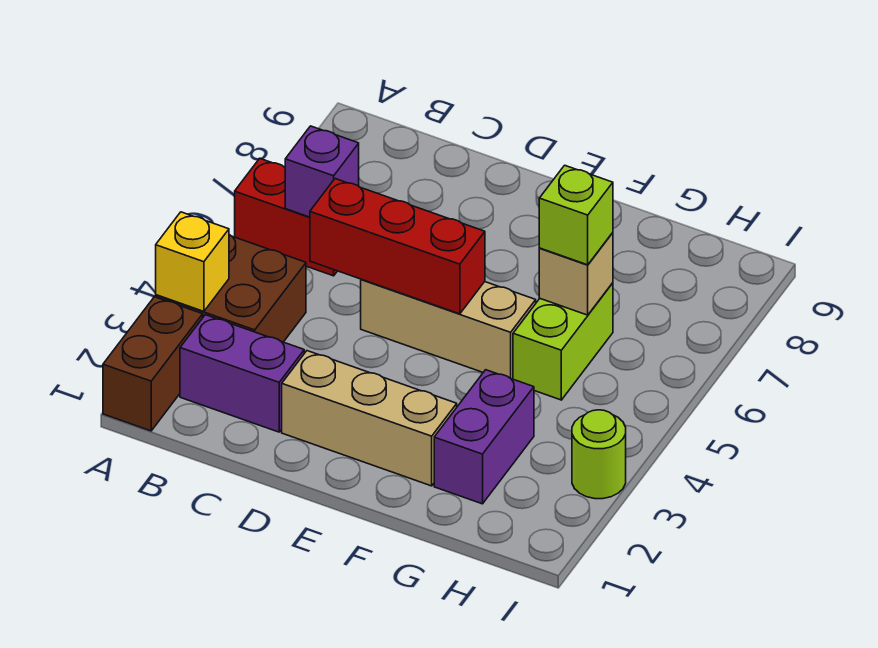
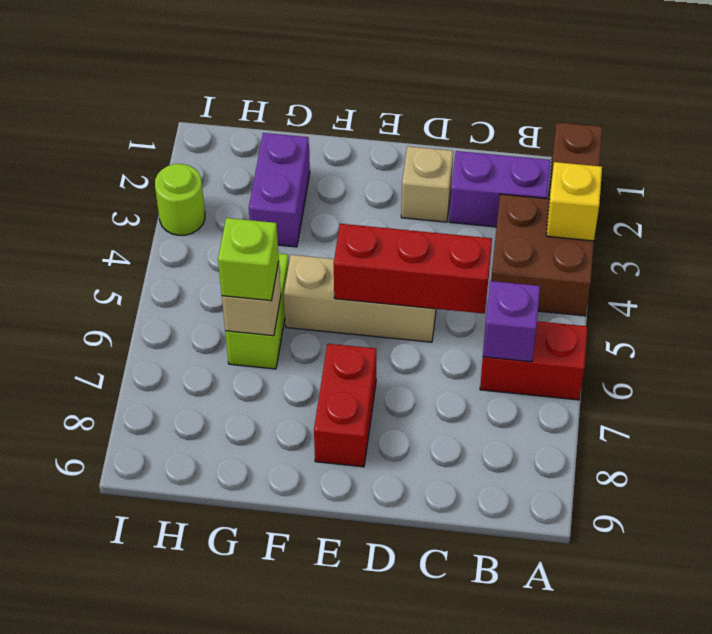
tan brick D2:F2 level 1 -> tan brick D2 level 1
none -> red brick E7:E8 level 1

